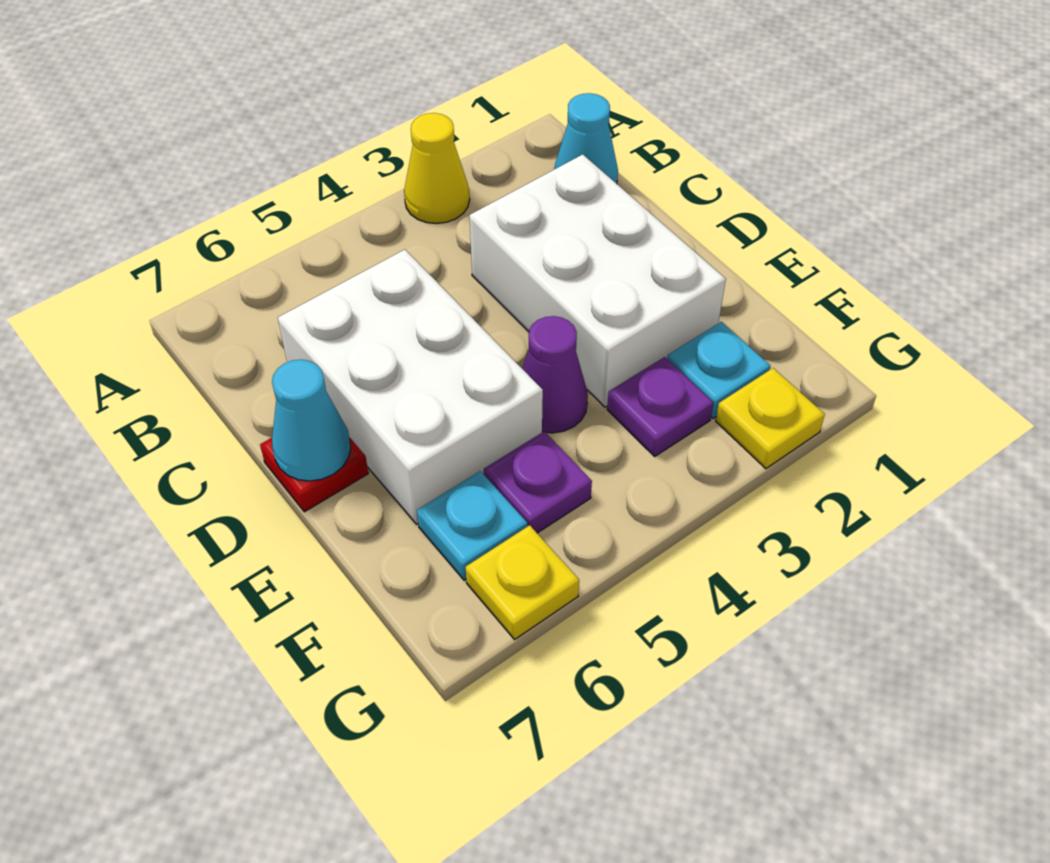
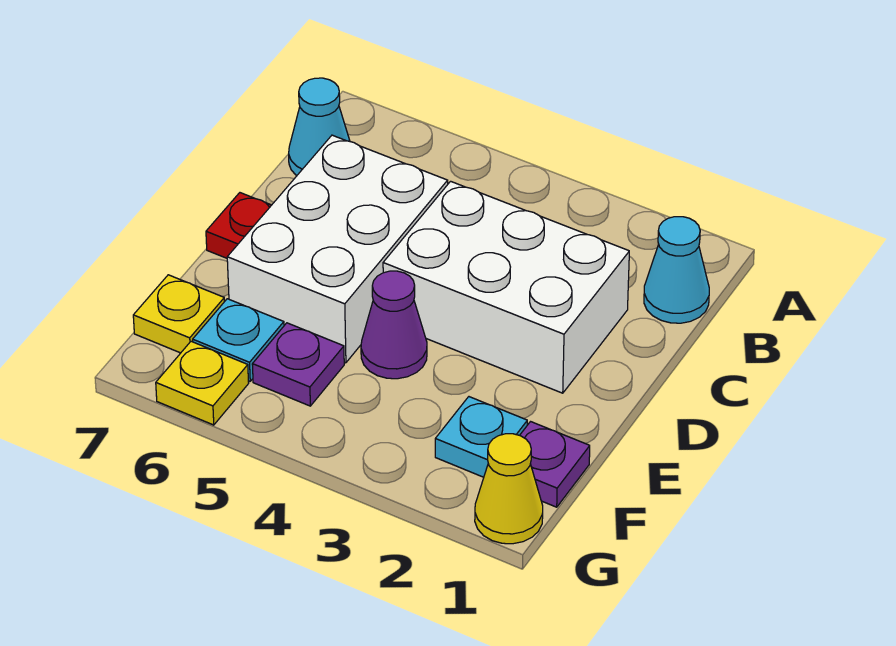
yellow cone A3 level 1 -> yellow cone G1 level 1
white brick C2:E3 level 1 -> white brick C2:D4 level 1
cyan cone D7 level 2 -> cyan cone B7 level 1
purple plate F3 level 1 -> purple plate F1 level 1
yellow plate G2 level 1 -> yellow plate F7 level 1

